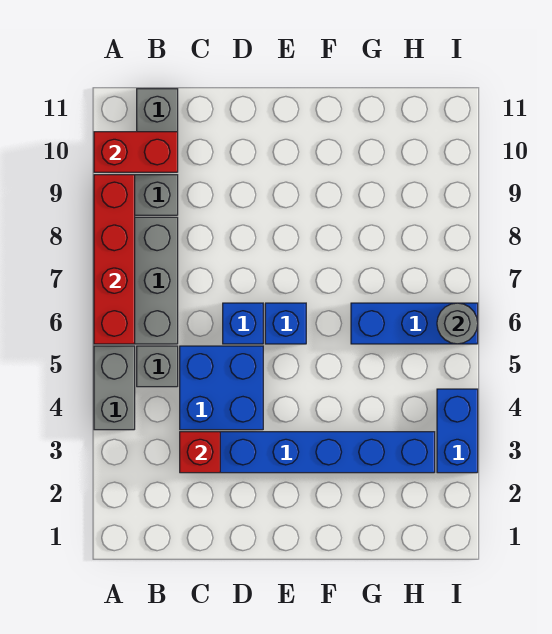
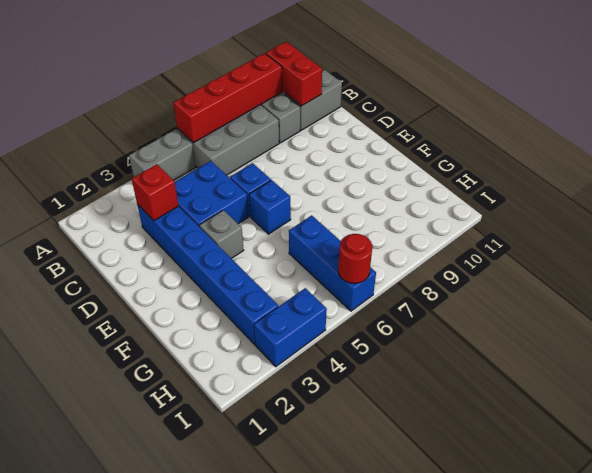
grey brick B5 level 1 -> grey brick E4 level 1
grey round brick I6 level 2 -> red round brick I6 level 2

